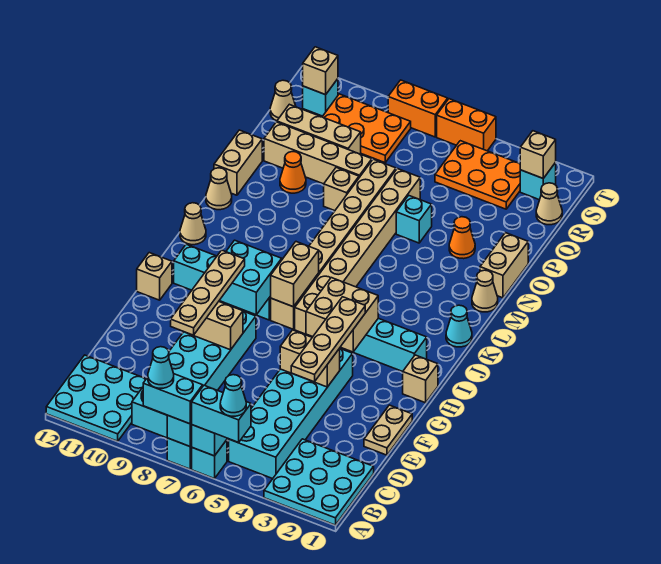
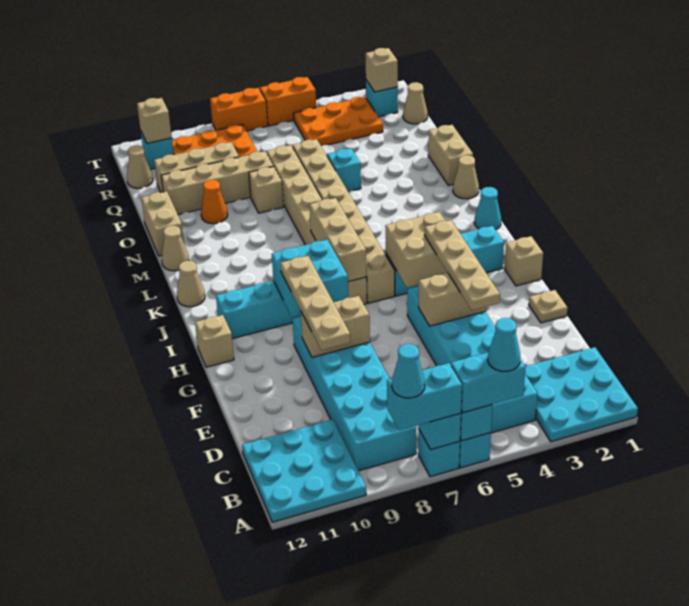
tan plate E1:F1 level 1 -> tan plate F1 level 1
tan brick I7:J7 level 2 -> tan brick I7:K7 level 2
orange cone O3 level 1 -> none

